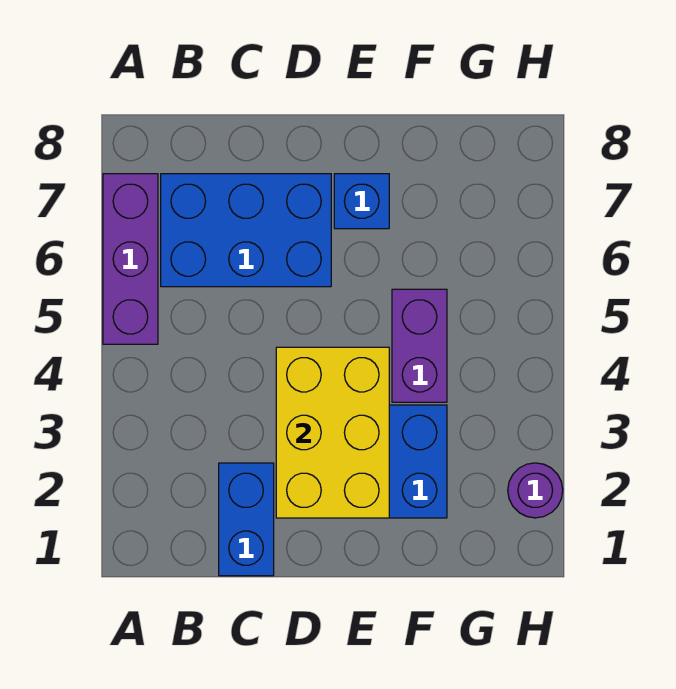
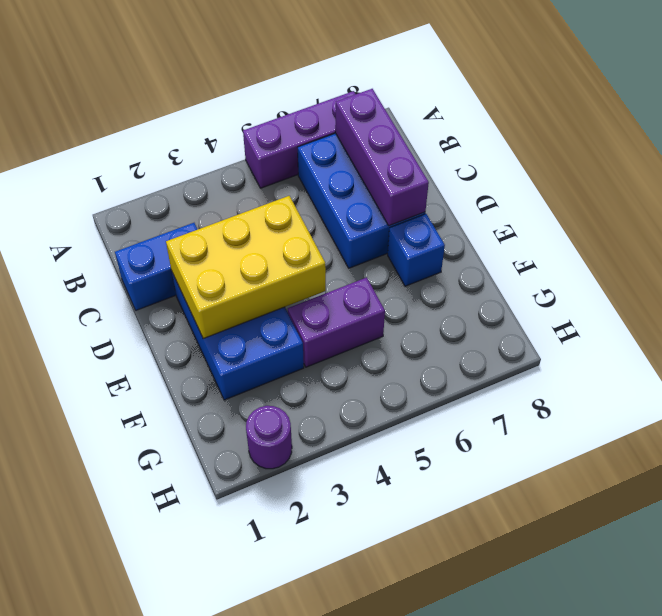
none -> purple brick B7:D7 level 2

